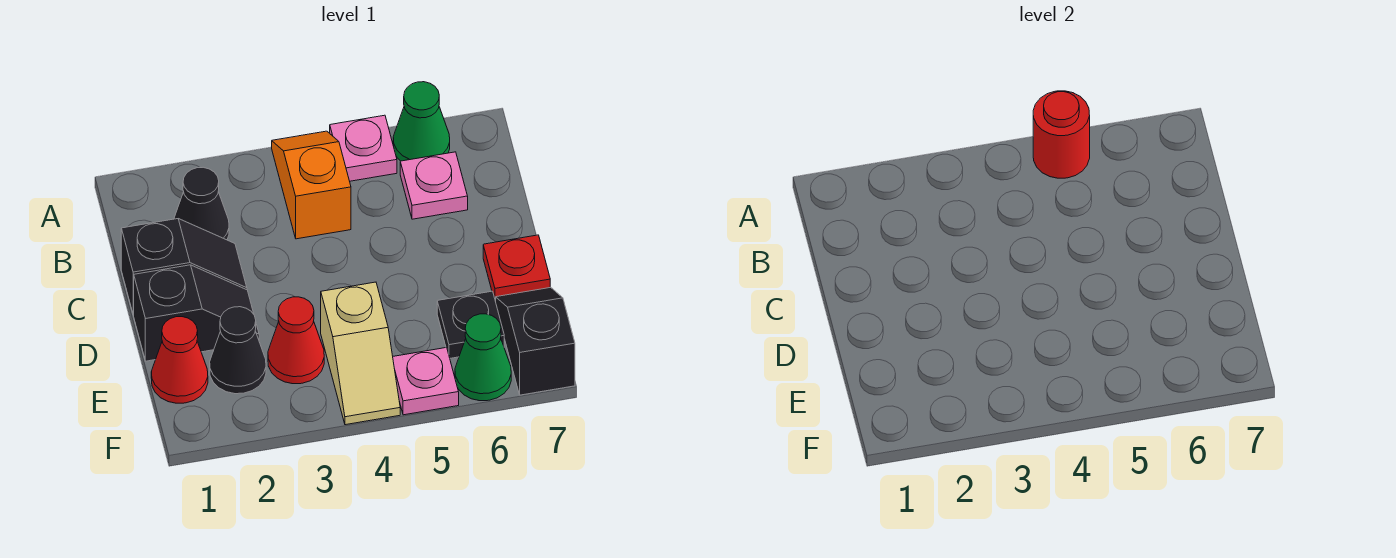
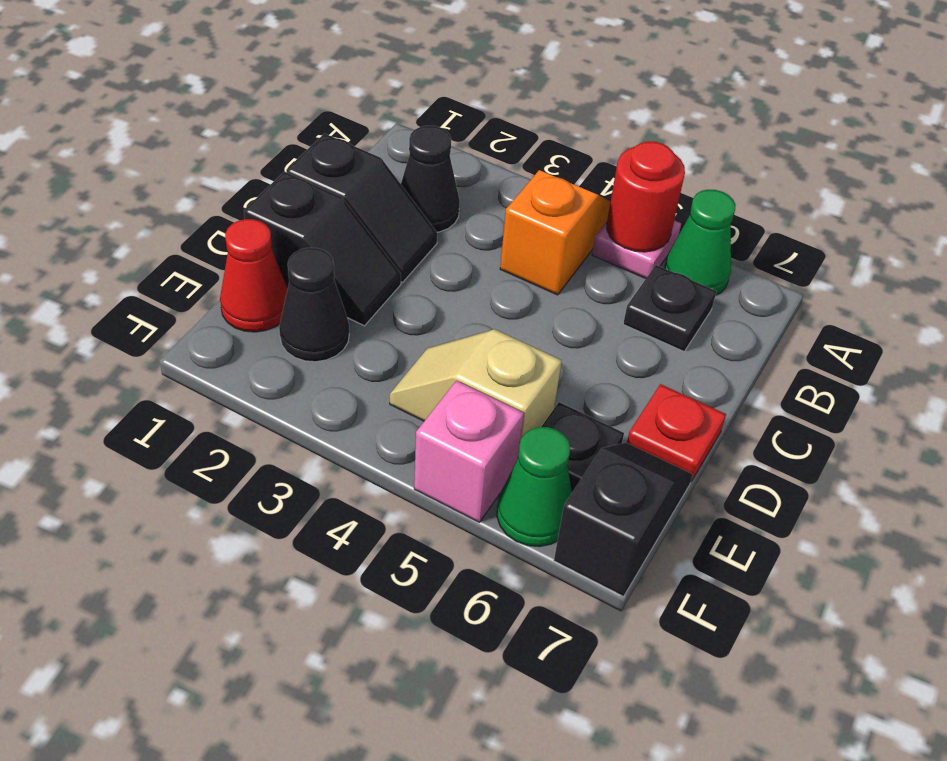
pink plate B6 level 1 -> black plate B6 level 1
red cone E3 level 1 -> none
tan slope E4:F4 level 1 top E -> tan slope E4:E5 level 1 top 5
pink plate F5 level 1 -> pink brick F5 level 1

